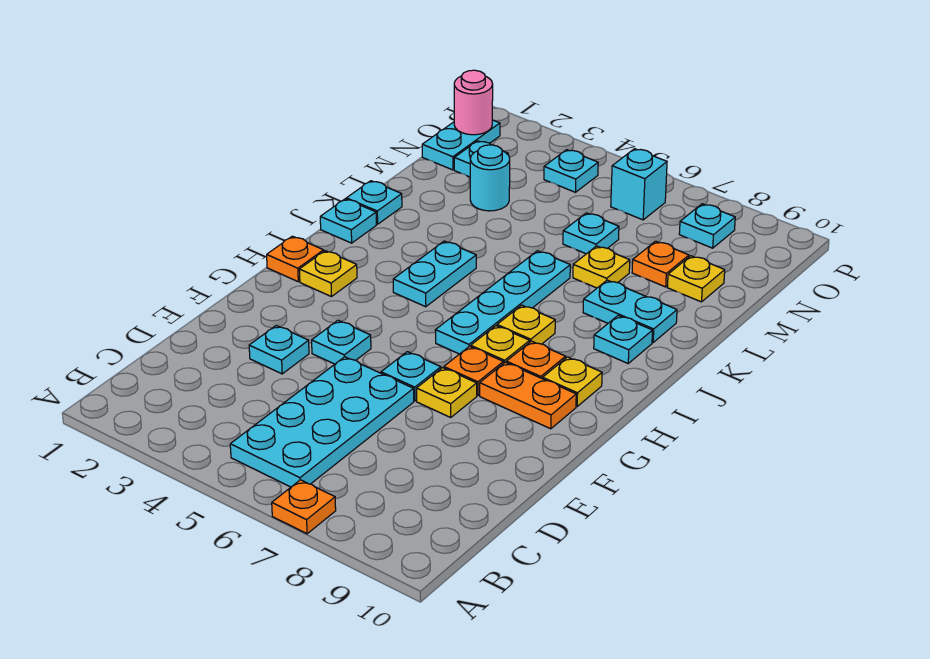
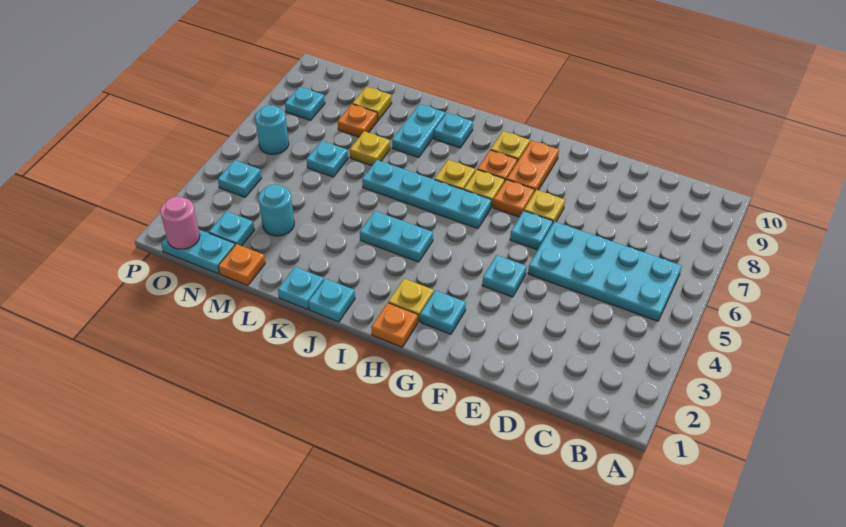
orange plate A7 level 1 -> orange plate M1 level 1
cyan plate E3 level 1 -> cyan plate G2 level 1
cyan brick O6 level 1 -> cyan round brick O6 level 1

